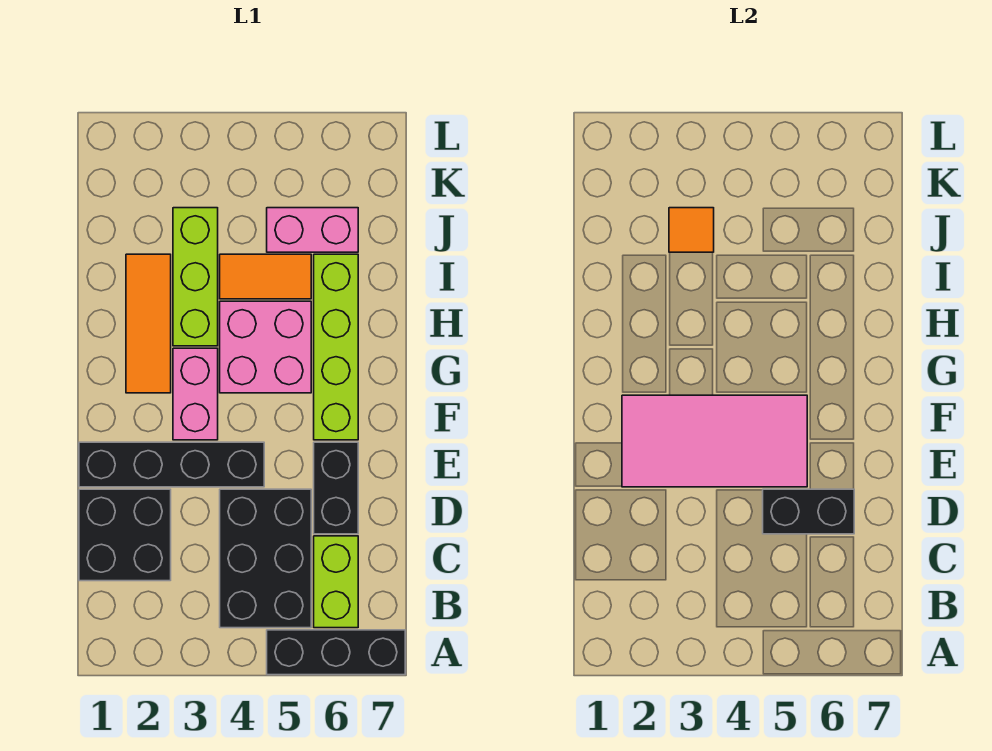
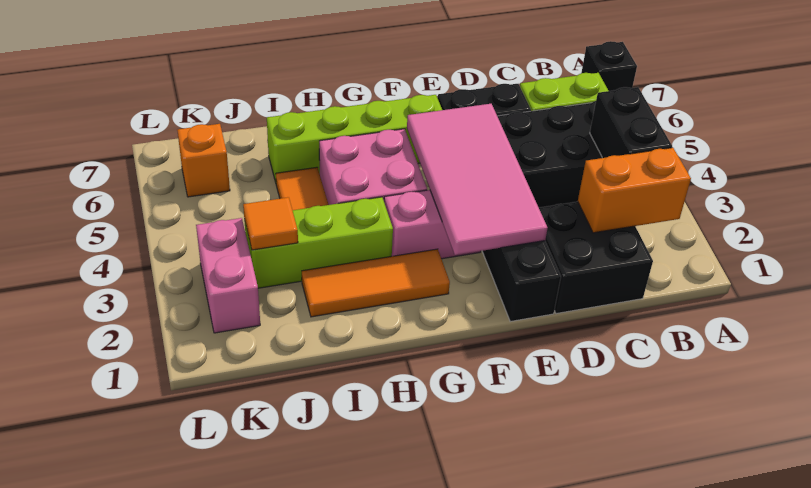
black brick A5:A7 level 1 -> black brick A7 level 1
none -> orange brick B2:C2 level 2
black brick D5:D6 level 2 -> black brick B3:B4 level 2
pink brick J5:J6 level 1 -> pink brick K2:K3 level 1
none -> orange brick K6 level 1

